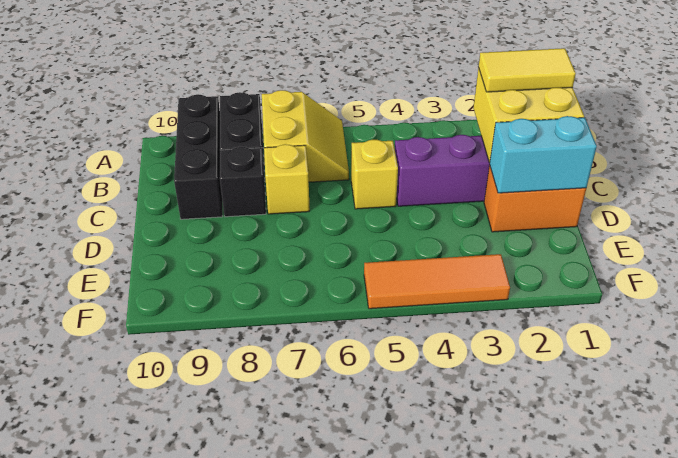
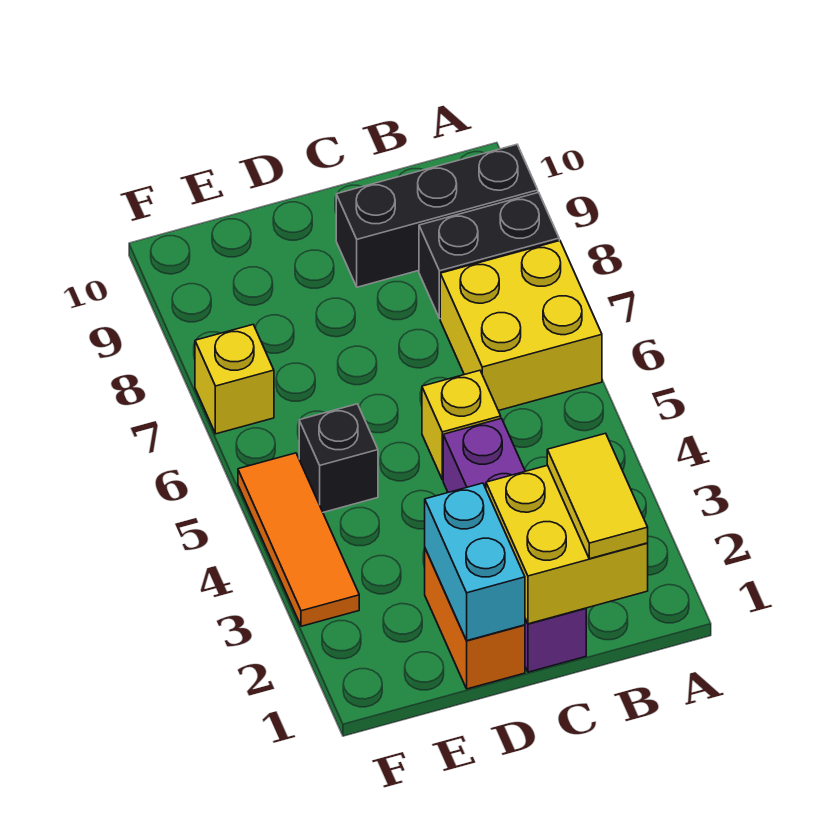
yellow slope A6:B7 level 1 top 7 -> yellow brick A6:B7 level 1
yellow brick C7 level 1 -> yellow brick F7 level 1
black brick C8 level 1 -> black brick E5 level 1

